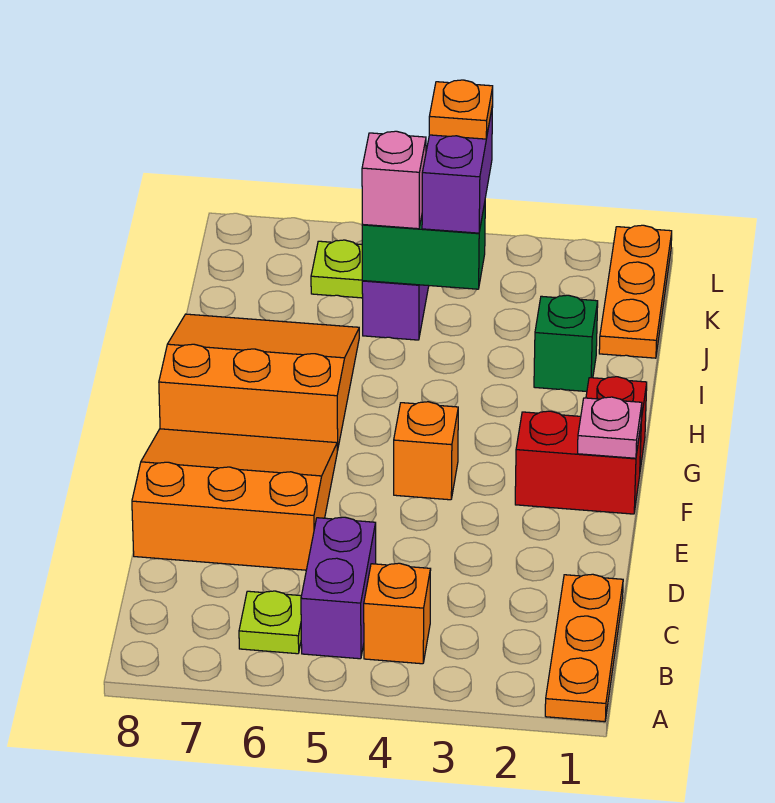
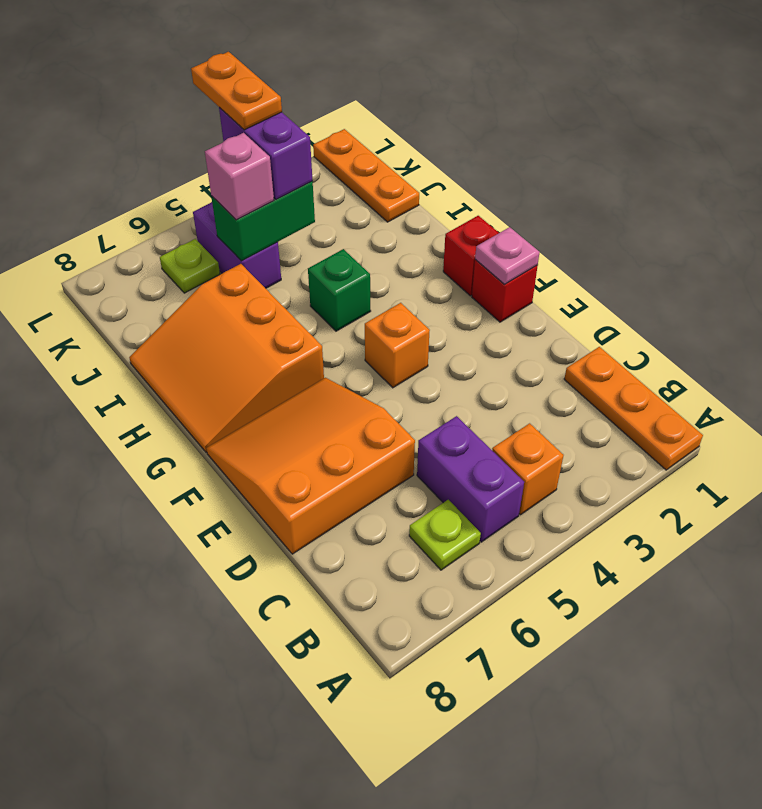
red brick F1:F2 level 1 -> red brick F1 level 1
orange slope G6:I8 level 1 top G -> orange slope G6:I8 level 1 top 6
green brick I2 level 1 -> green brick H4 level 1
orange plate K4 level 4 -> orange plate K4:L4 level 4

